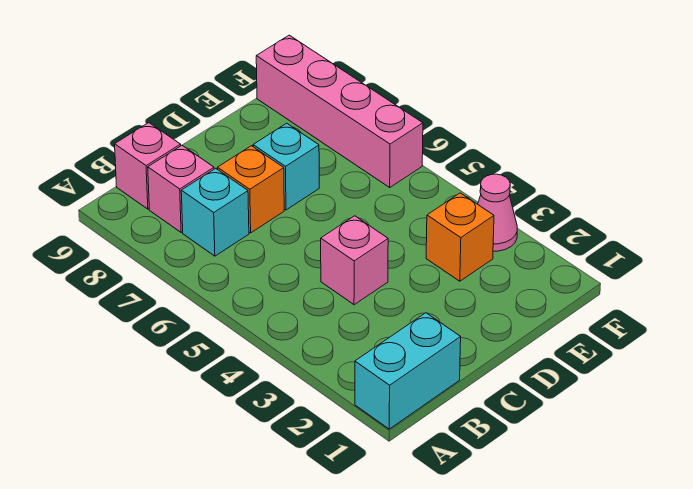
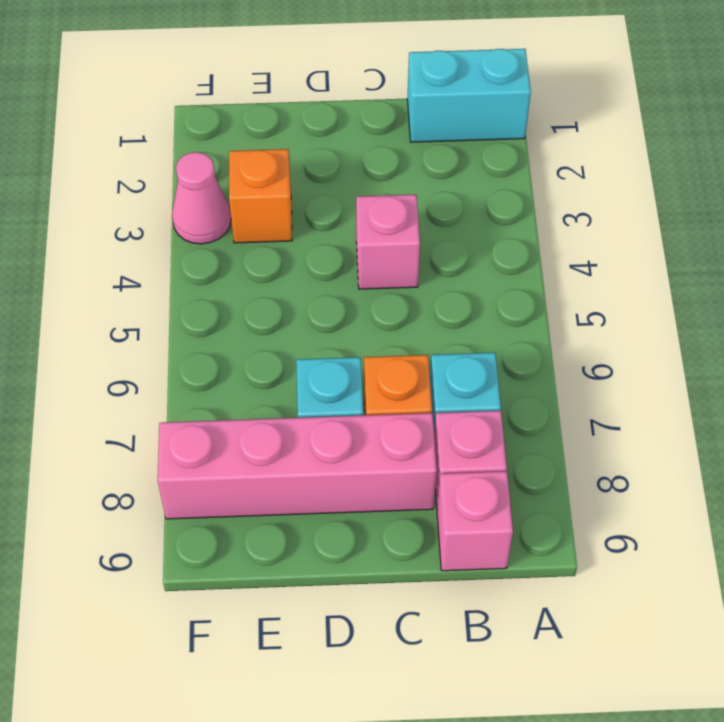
pink brick F6:F9 level 1 -> pink brick C8:F8 level 1

